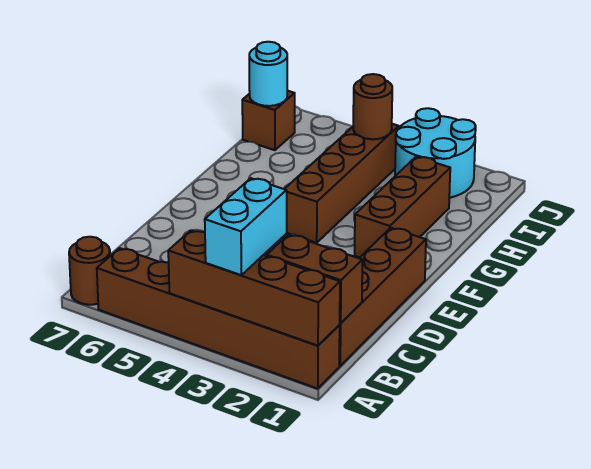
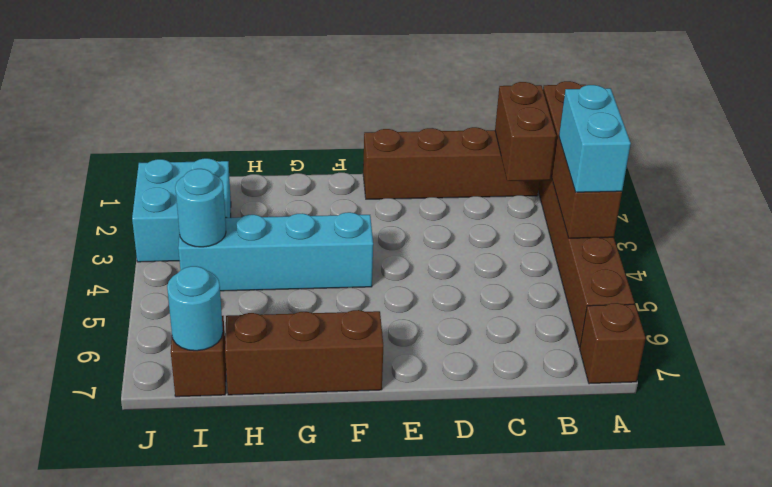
cyan brick A3:B3 level 3 -> cyan brick A3:A4 level 3
brown round brick A7 level 1 -> brown brick A7 level 1
brown brick F2:H2 level 1 -> brown brick F7:H7 level 1
brown brick F4:I4 level 1 -> cyan brick F4:I4 level 1
cyan round brick I2:J3 level 1 -> cyan brick I2:J3 level 1
brown round brick I4 level 2 -> cyan round brick I4 level 2

